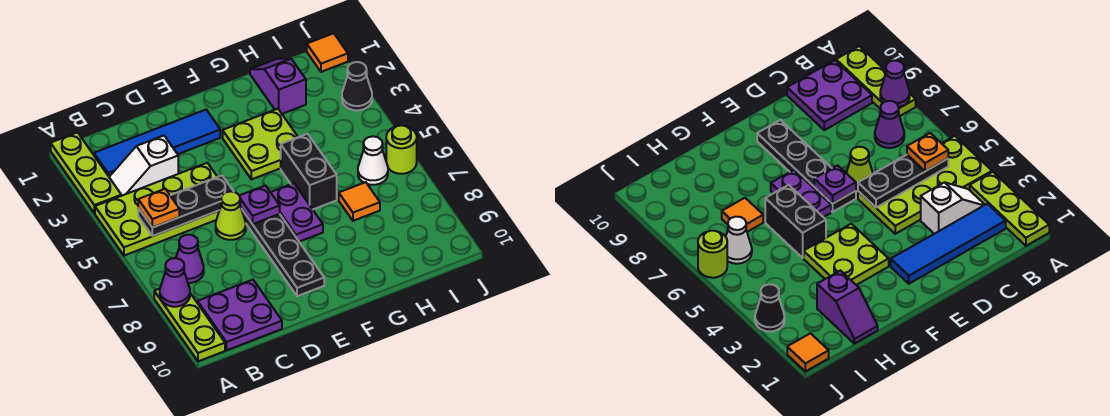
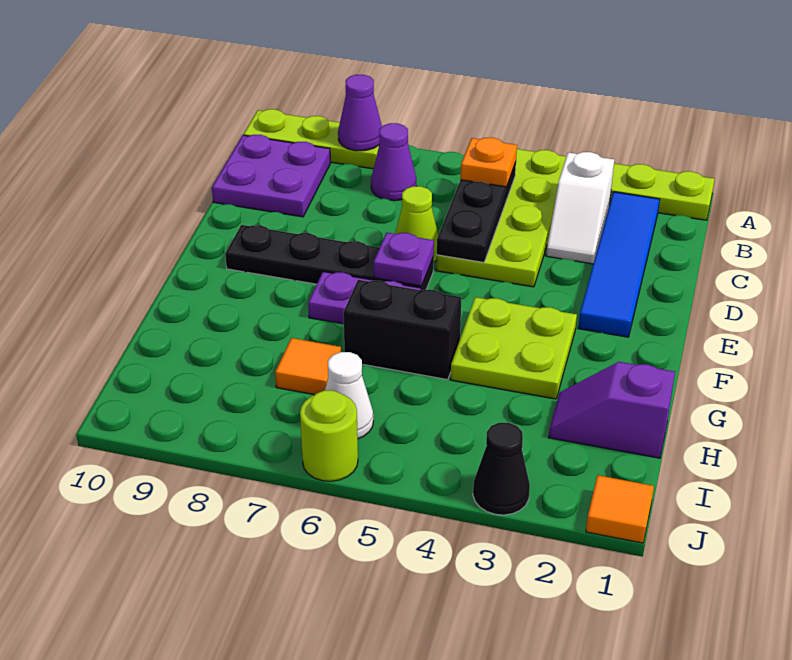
white slope B3:C3 level 1 top C -> white slope B3:C3 level 1 top B
purple slope H1:H2 level 1 top 2 -> purple slope H1:H2 level 1 top 1

